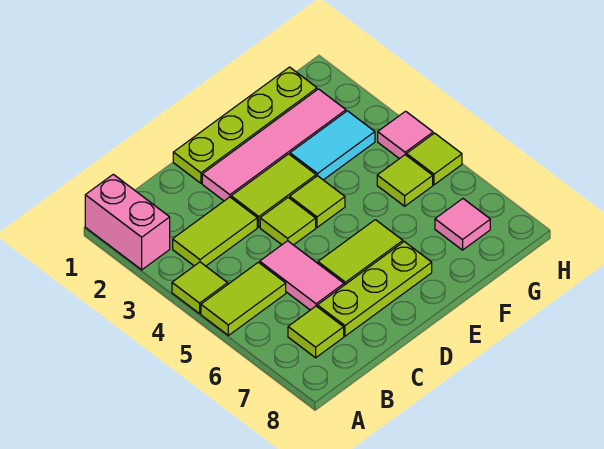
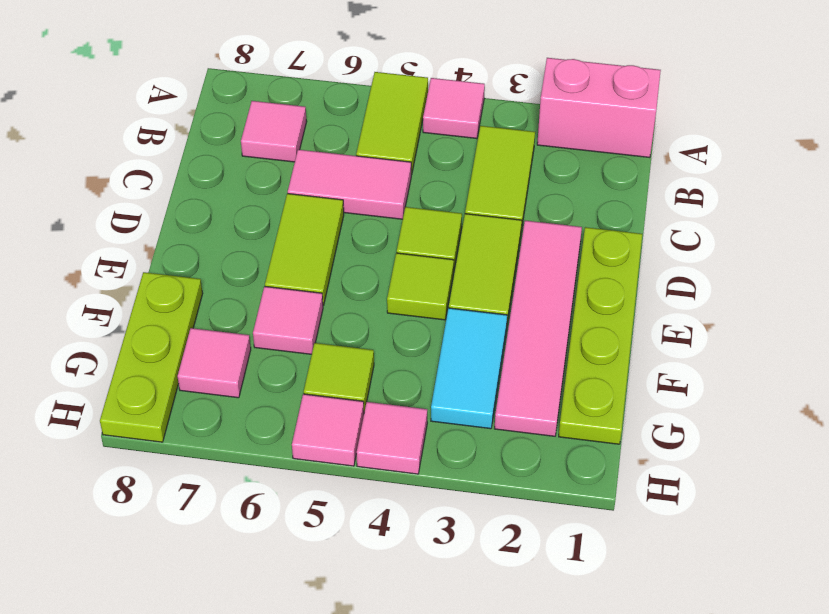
lime tile A4 level 1 -> pink tile A4 level 1
lime tile B7 level 1 -> pink tile B7 level 1
lime plate C7:E7 level 1 -> lime plate F8:H8 level 1
none -> pink tile F6 level 1
lime tile H5 level 1 -> pink tile H5 level 1

